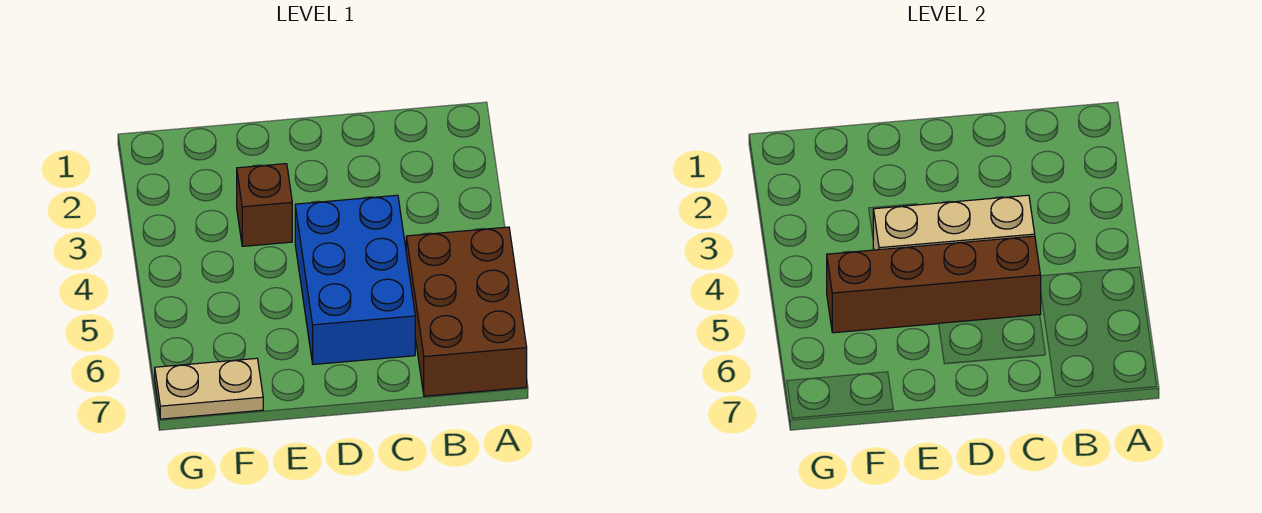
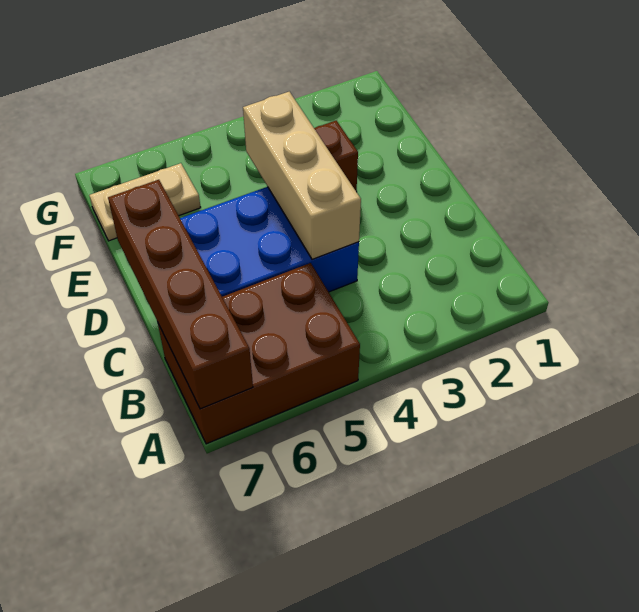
brown brick C5:F5 level 2 -> brown brick A7:D7 level 2
tan plate F7:G7 level 1 -> tan plate F6:F7 level 1

